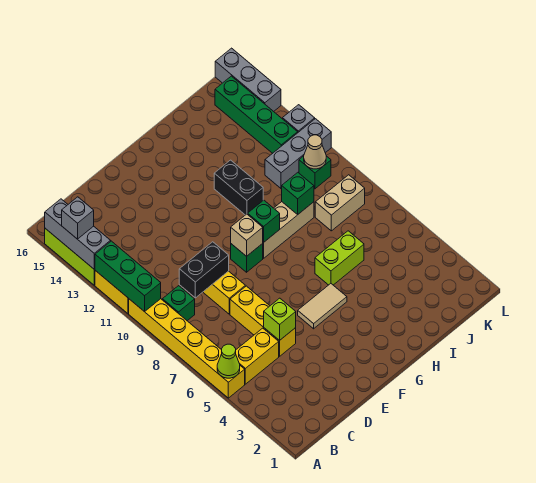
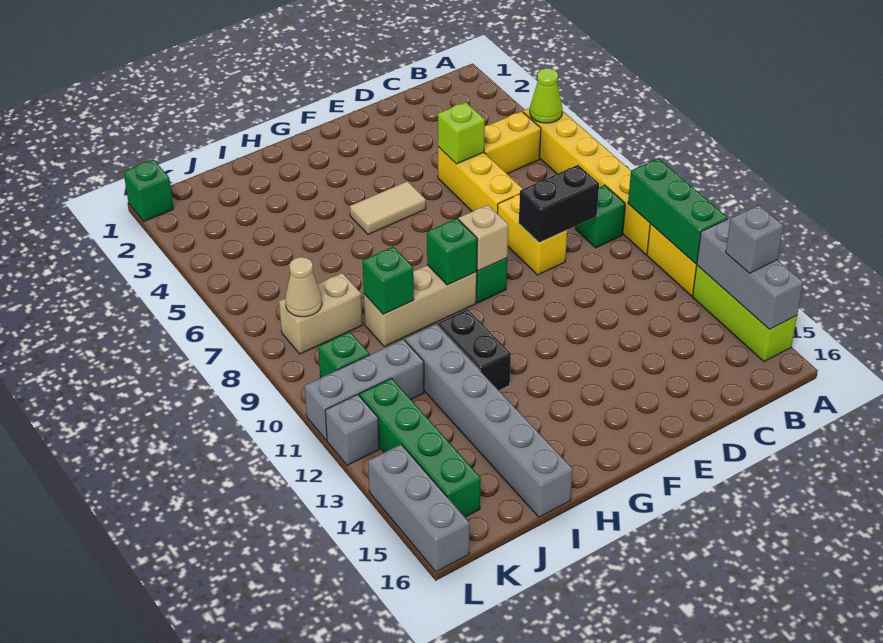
lime brick H6:I6 level 1 -> none
none -> grey brick I11:I16 level 1
tan cone K10 level 2 -> tan cone K8 level 2
none -> green brick L1 level 1

